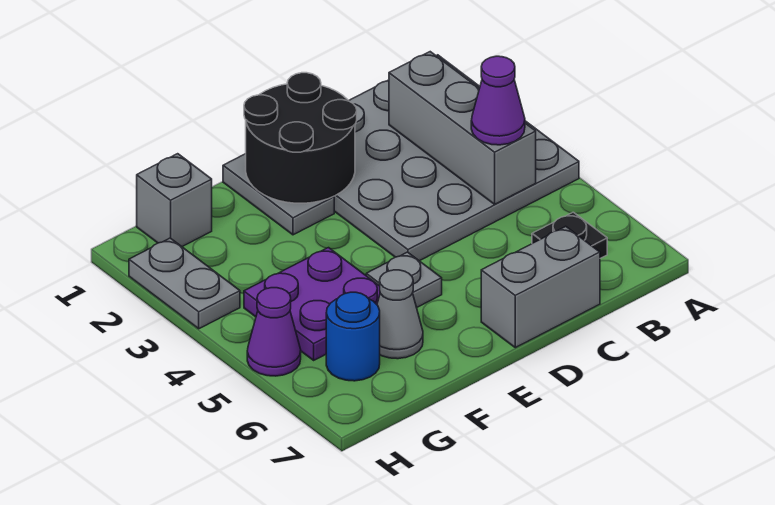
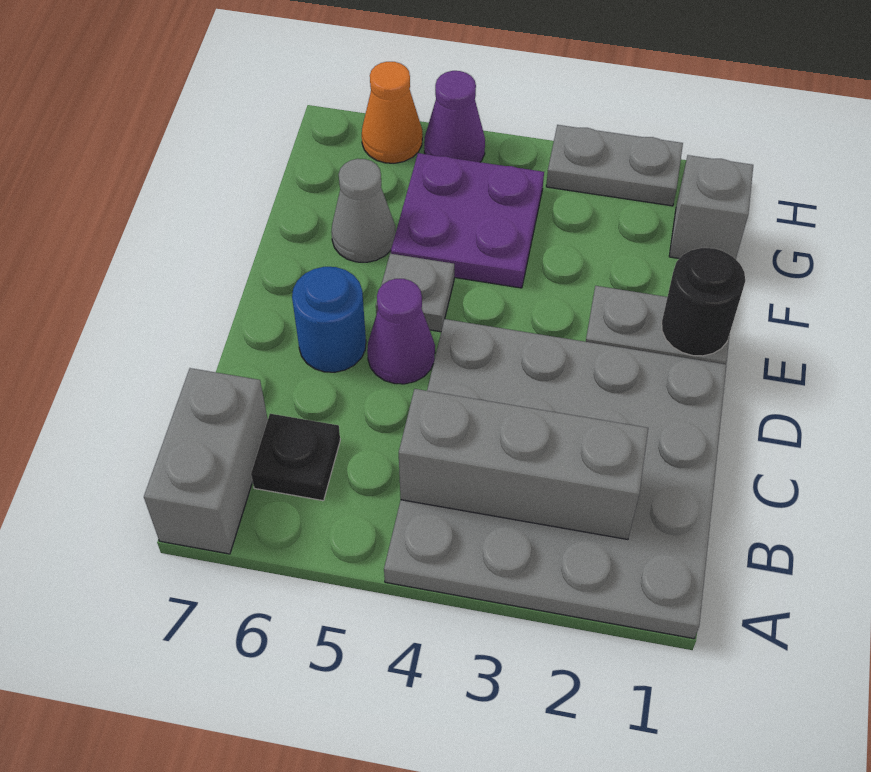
purple cone B4 level 3 -> purple cone D5 level 1
grey brick C7:D7 level 1 -> grey brick A7:B7 level 1
black round brick D1:E2 level 2 -> black round brick E1 level 2
blue round brick G6 level 1 -> blue round brick D6 level 1
none -> orange cone H6 level 1

